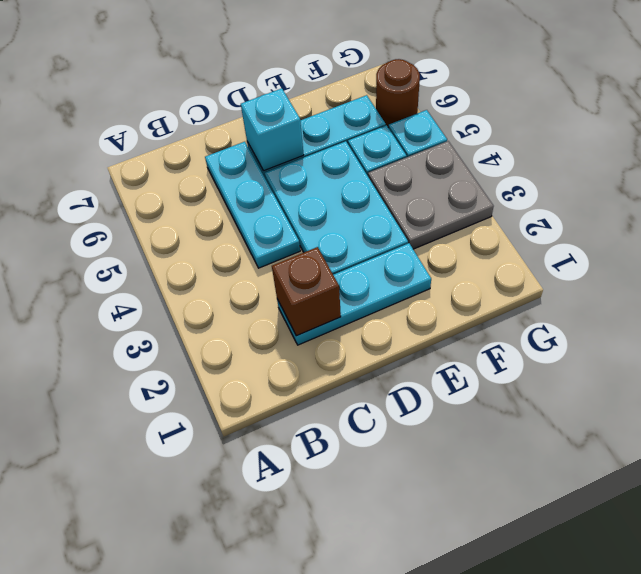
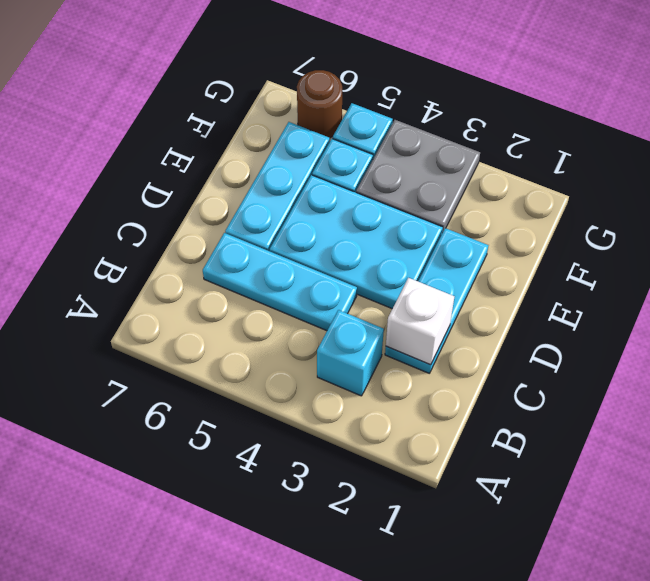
brown brick C2 level 2 -> white brick C2 level 2
cyan brick D6 level 2 -> cyan brick B3 level 1

